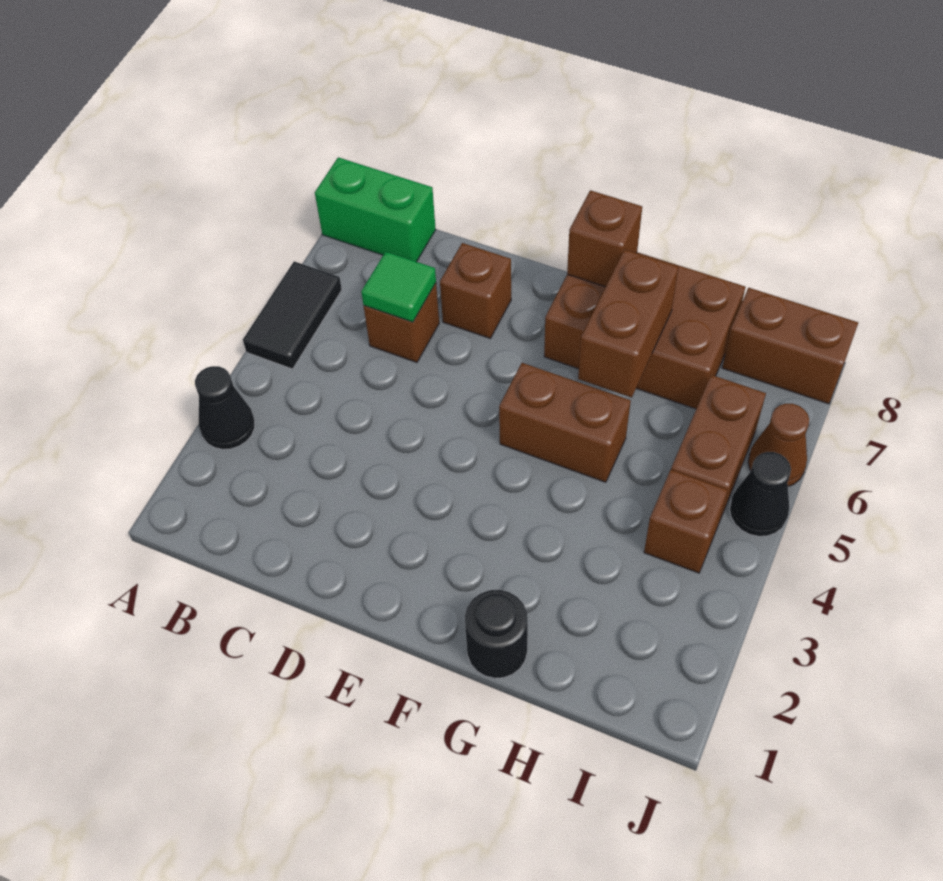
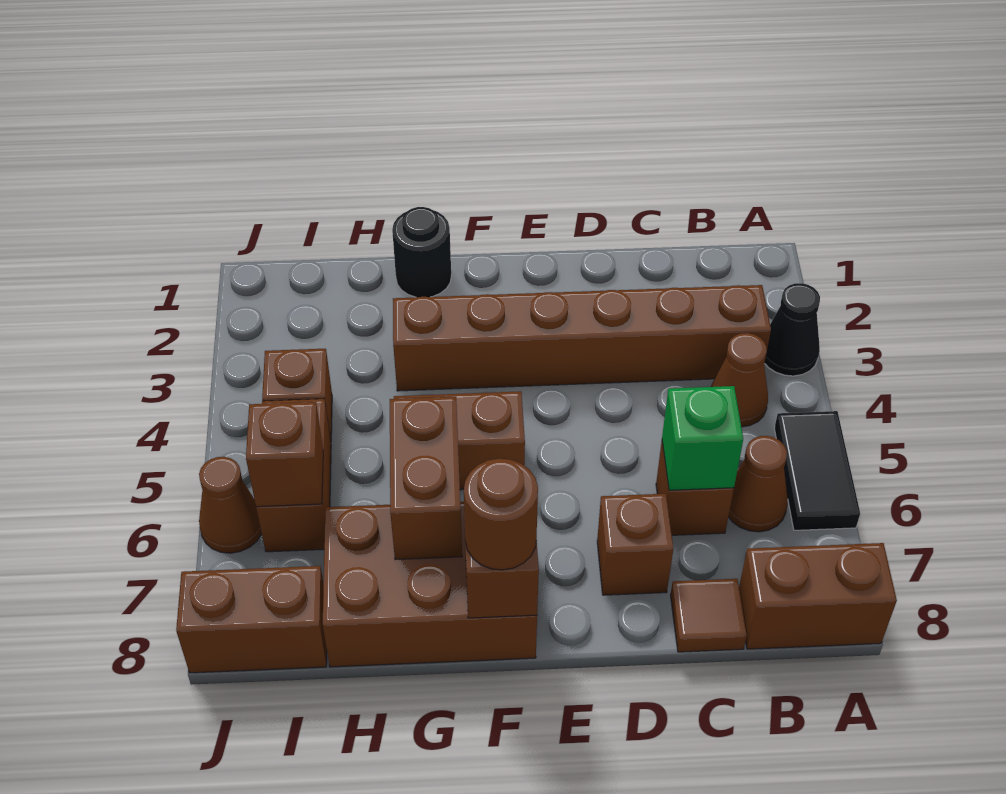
green brick A8:B8 level 1 -> brown brick A8:B8 level 1
none -> brown brick B3:G3 level 1
none -> brown cone B4 level 1
none -> brown cone B6 level 1
green tile C6 level 2 -> green brick C6 level 2
none -> brown tile C8 level 1
none -> brown round brick F8 level 3
none -> brown brick I6 level 2
black cone J5 level 1 -> none

